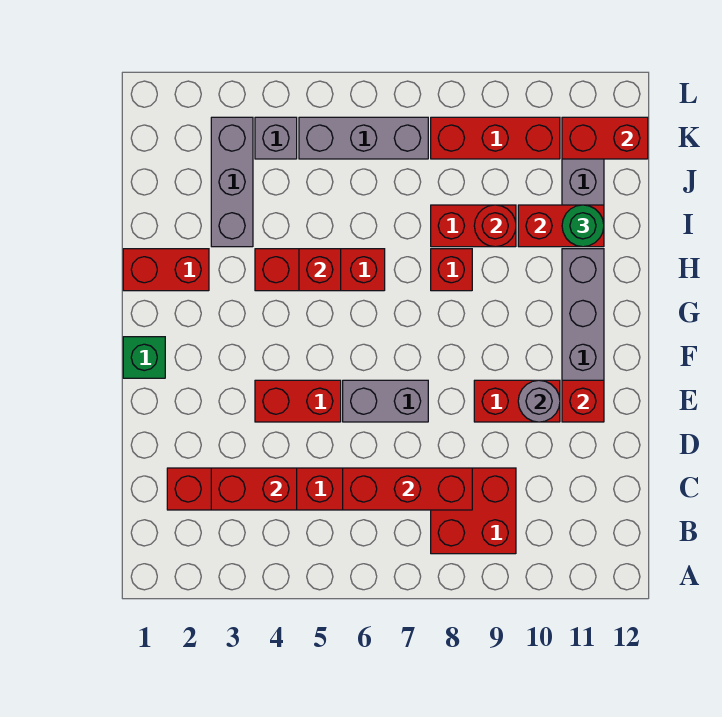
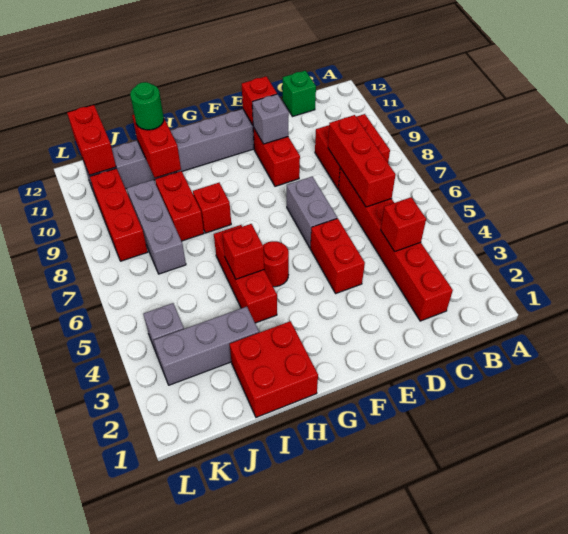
red brick C3:C4 level 2 -> red brick C4 level 2
grey round brick E10 level 2 -> grey brick E10 level 2
green brick F1 level 1 -> green brick C12 level 1
red brick H1:H2 level 1 -> red brick H1:I2 level 1
red round brick I9 level 2 -> red round brick G5 level 1
grey brick K5:K7 level 1 -> grey brick J7:J9 level 1

